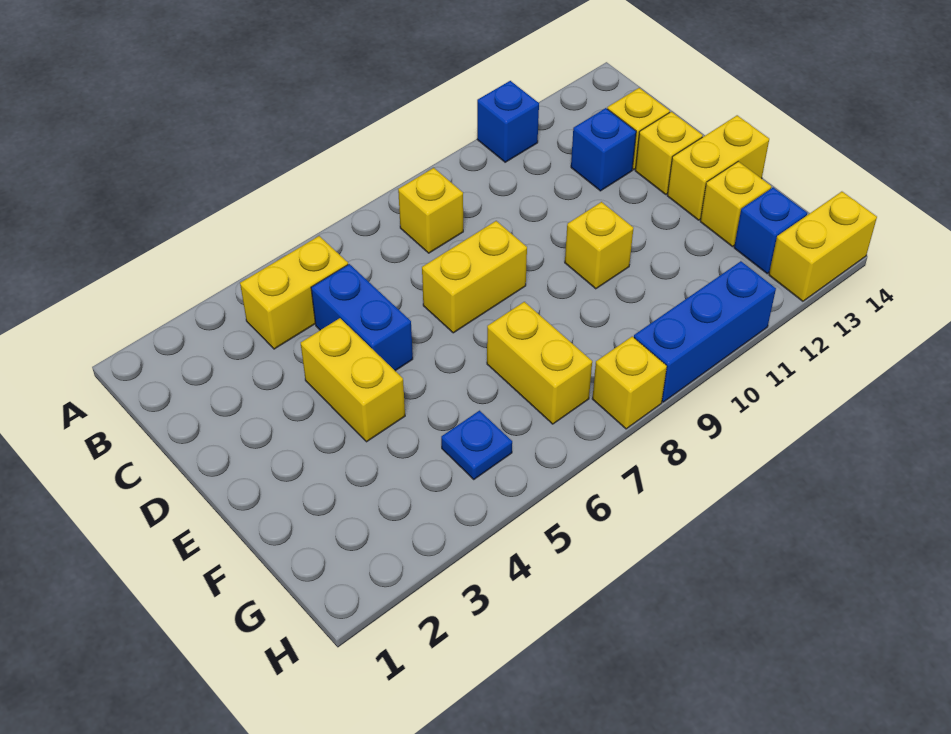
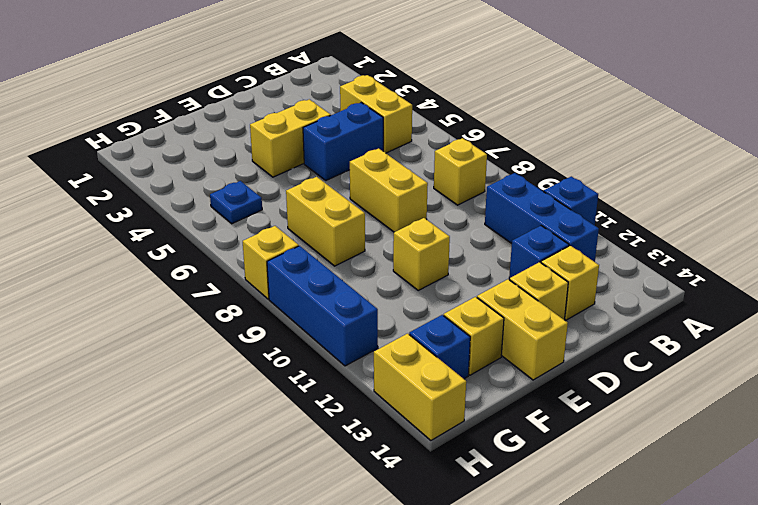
none -> blue brick B10:B12 level 1
yellow brick F7:G7 level 1 -> yellow brick F7:F8 level 1

